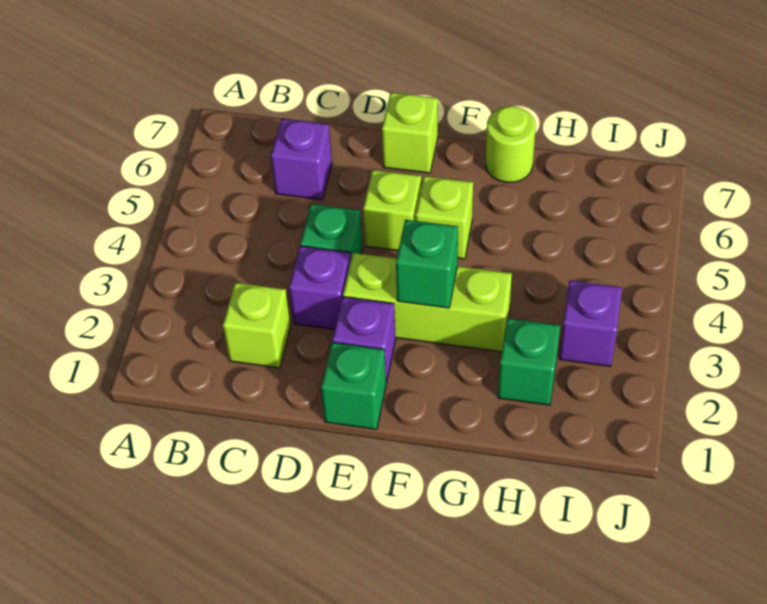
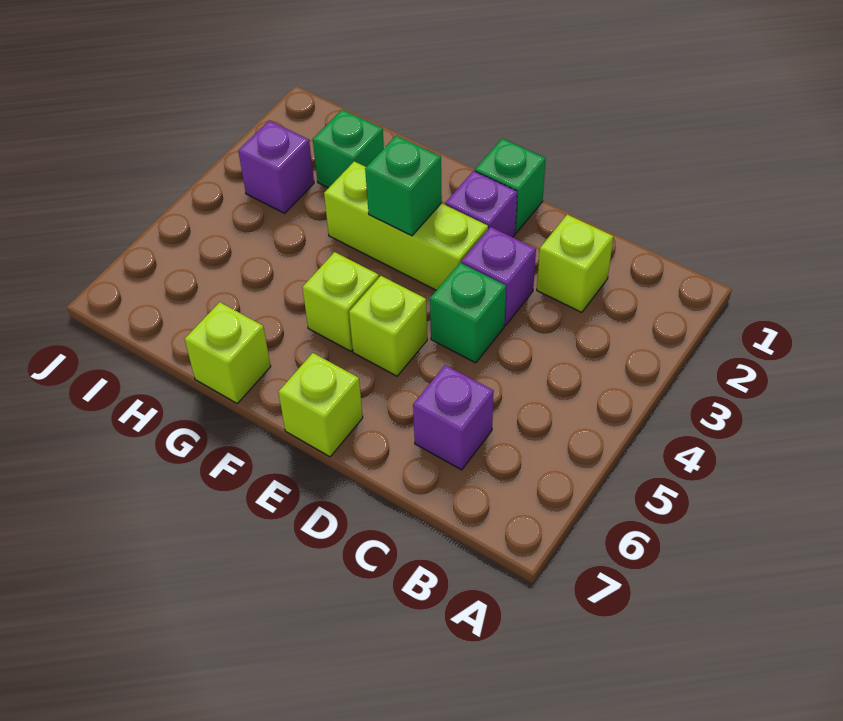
lime round brick G7 level 1 -> lime brick G7 level 1

